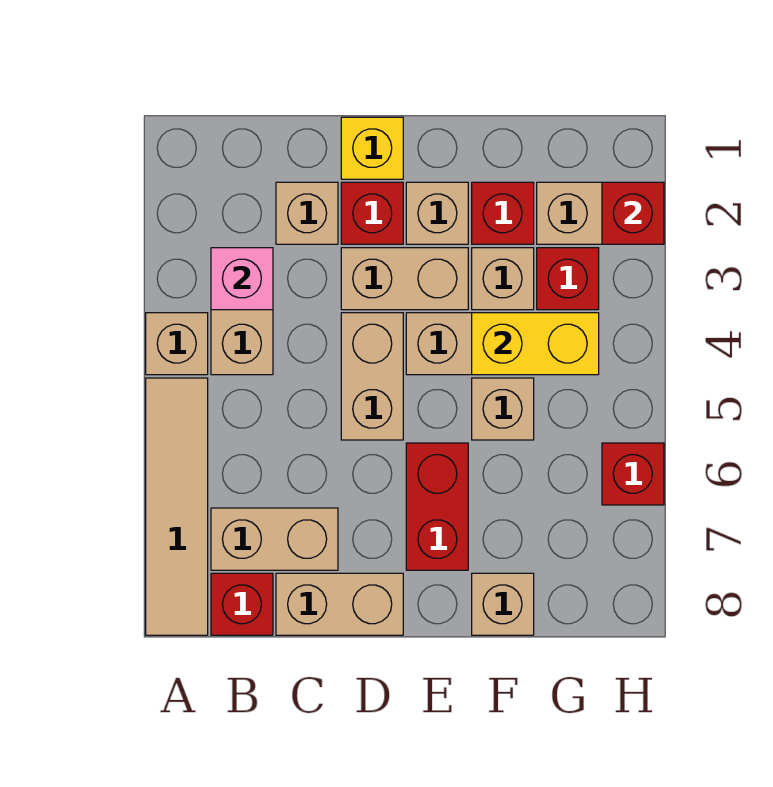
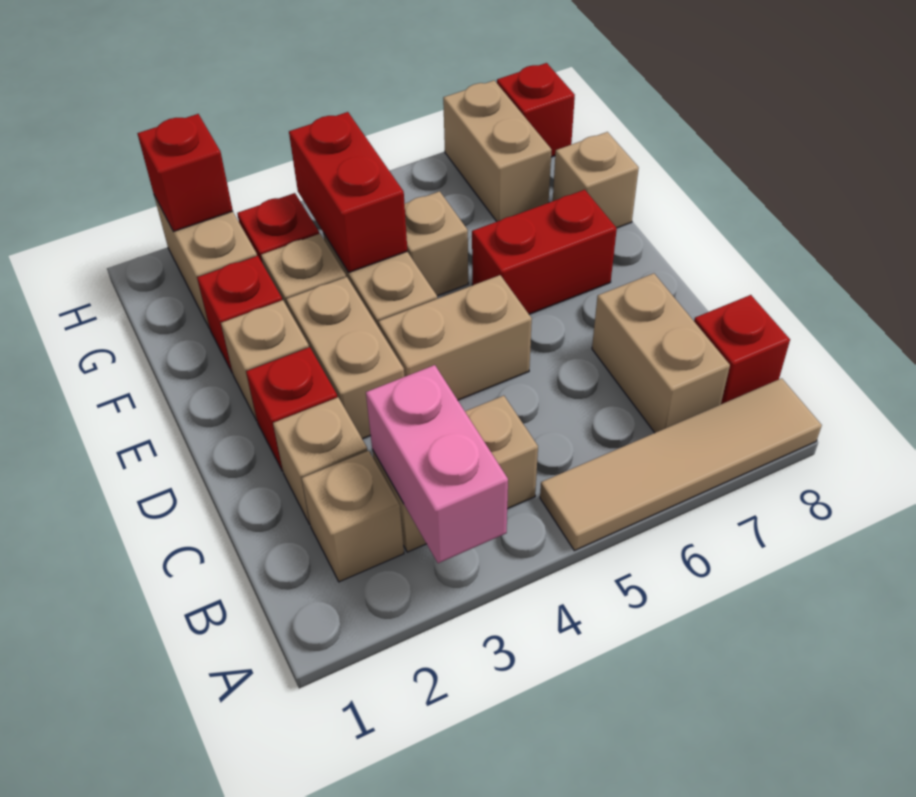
tan brick A4 level 1 -> tan brick B2 level 1
pink brick B3 level 2 -> pink brick A3:B3 level 2
tan brick C8:D8 level 1 -> tan brick G7:H7 level 1
yellow brick D1 level 1 -> none
yellow brick F4:G4 level 2 -> red brick F4:G4 level 2
red brick H6 level 1 -> red brick H8 level 1

